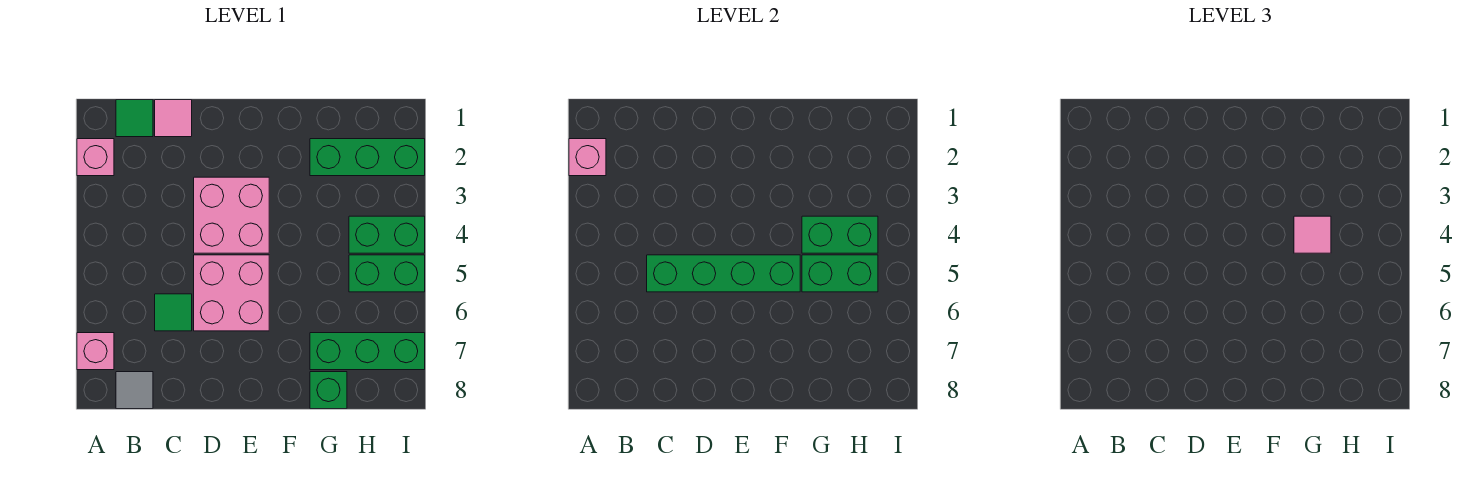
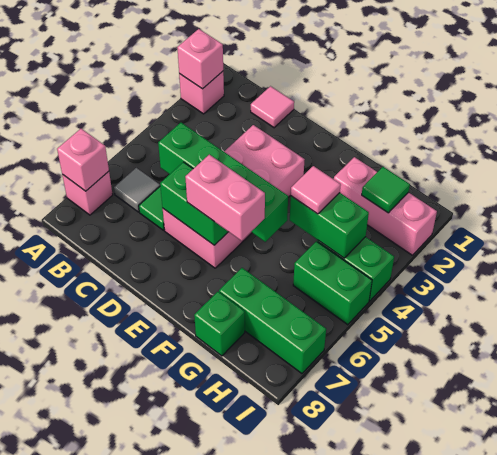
none -> pink brick A7 level 2
green tile B1 level 1 -> green tile H2 level 2
grey tile B8 level 1 -> grey tile B6 level 1
none -> pink brick E6:F6 level 3
green brick G2:I2 level 1 -> pink brick G2:I2 level 1
green brick G5:H5 level 2 -> green brick D6:E6 level 2

